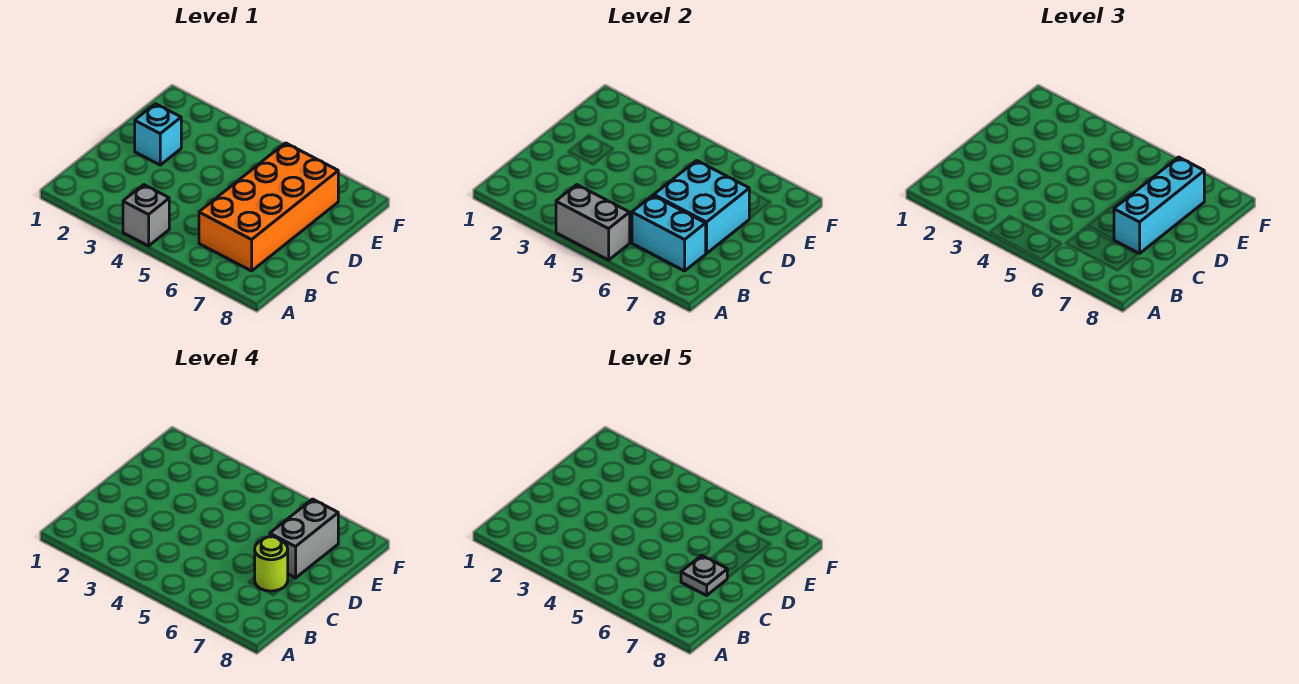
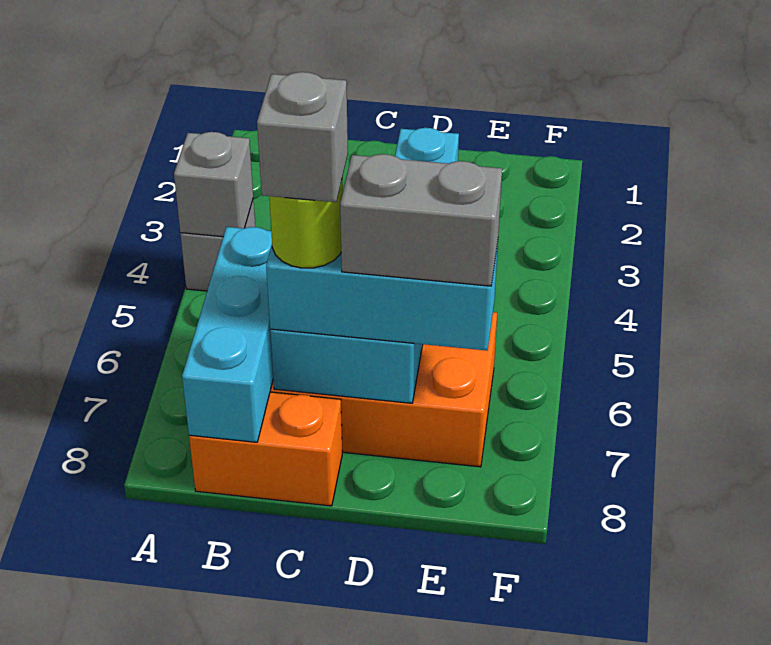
grey brick A4:A5 level 2 -> grey brick A4 level 2
cyan brick B6:B7 level 2 -> cyan brick B6:B8 level 2
none -> orange brick B8:C8 level 1
grey plate C7 level 5 -> grey brick C7 level 5

